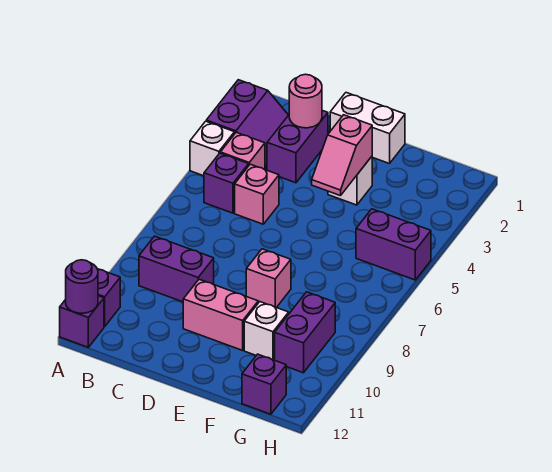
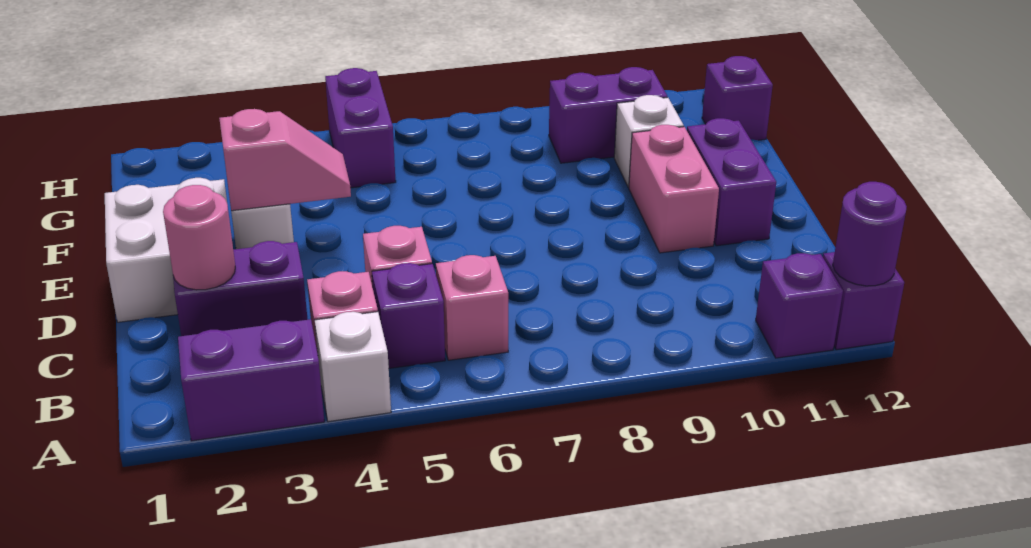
purple brick B9:C9 level 1 -> purple brick D11:E11 level 1
white brick D1:E1 level 1 -> white brick D1:E2 level 1
pink brick E8 level 1 -> pink brick B6 level 1

